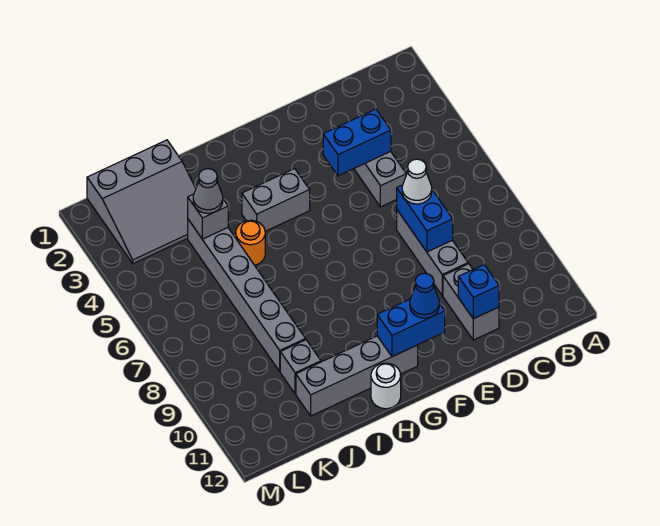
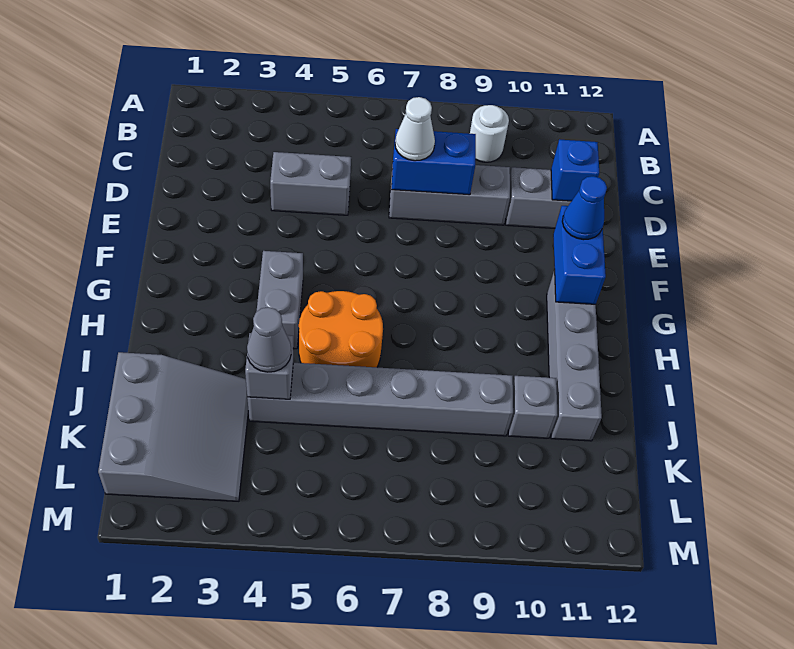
blue brick D4:E4 level 2 -> none
white round brick H12 level 1 -> white round brick B9 level 1
orange round brick I5 level 1 -> orange round brick H5:I6 level 1

